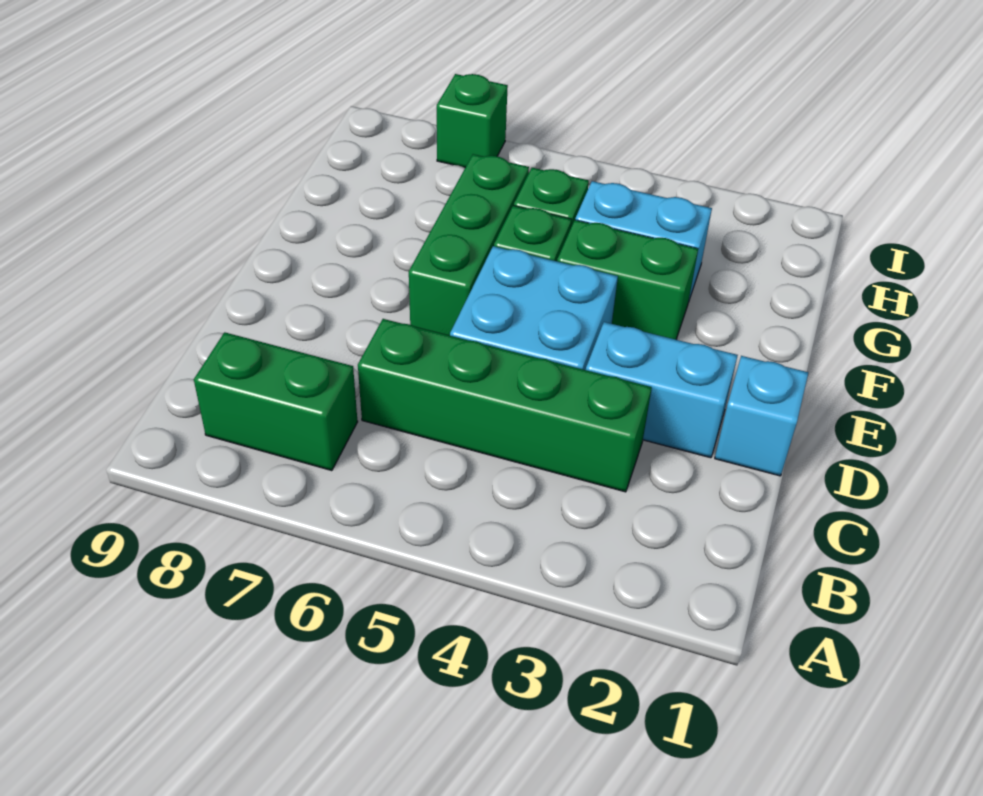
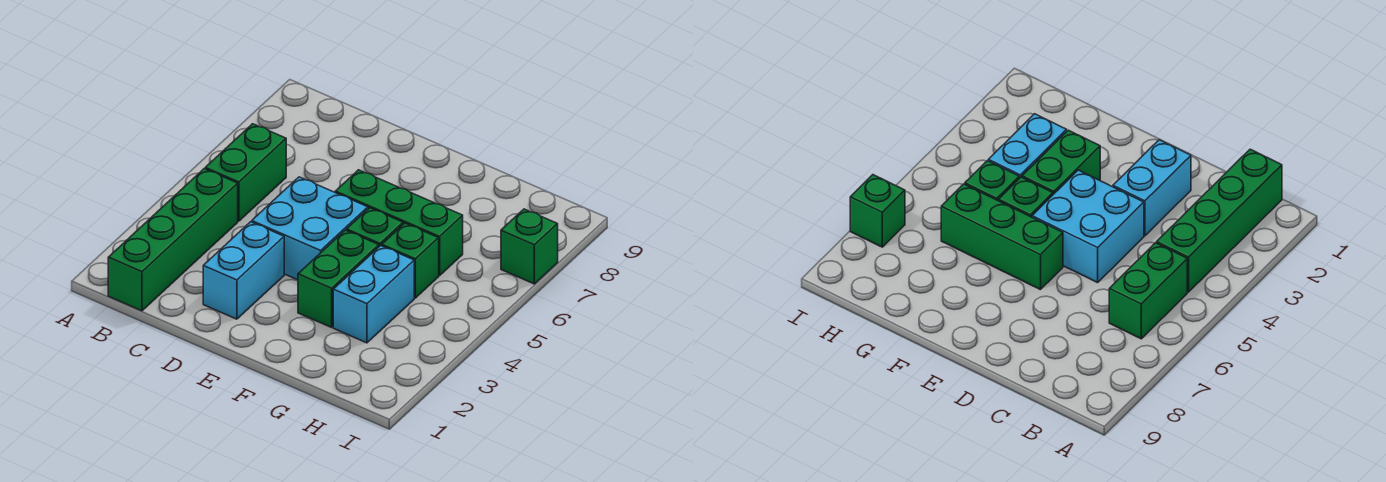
green brick B7:B8 level 1 -> green brick B5:B6 level 1
green brick C3:C6 level 1 -> green brick B1:B4 level 1
cyan brick D1 level 1 -> none

